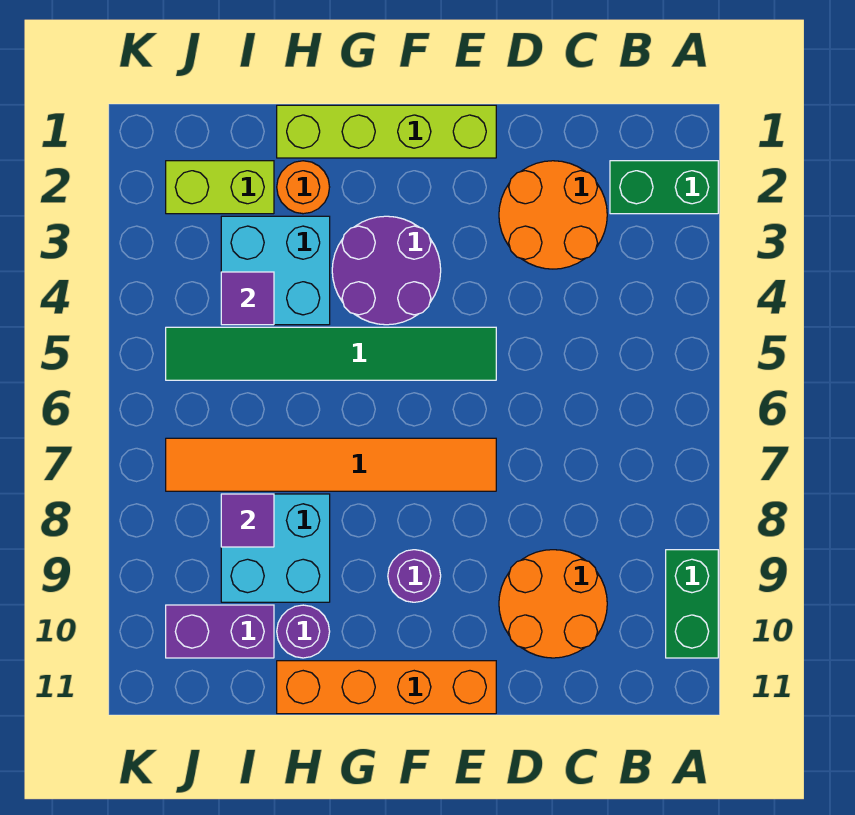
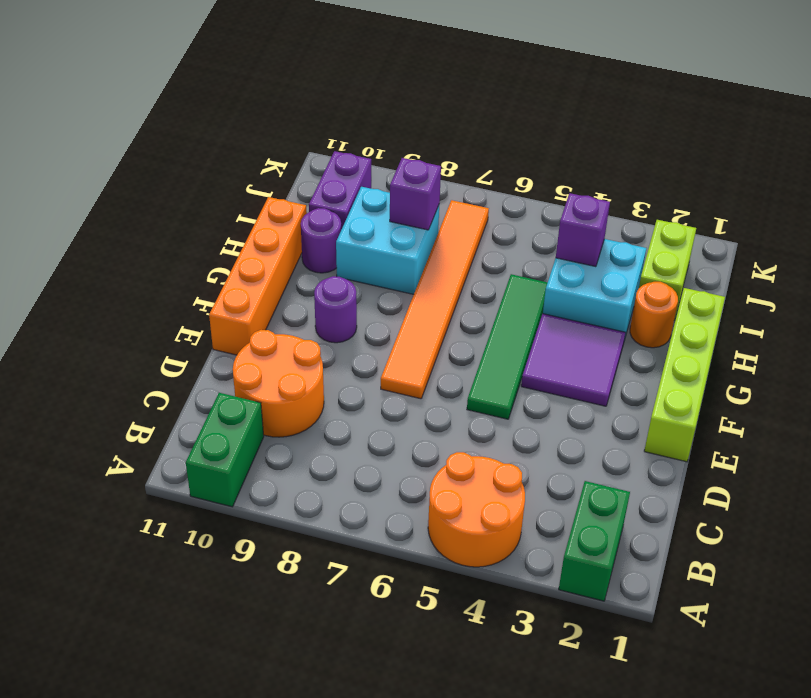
green brick A9:A10 level 1 -> green brick A10:B10 level 1
orange round brick C2:D3 level 1 -> orange round brick A4:B5 level 1
green tile E5:J5 level 1 -> green tile E5:H5 level 1
purple round brick F3:G4 level 1 -> purple tile F3:G4 level 1
purple tile I4 level 2 -> purple brick I4 level 2
purple tile I8 level 2 -> purple brick I8 level 2

